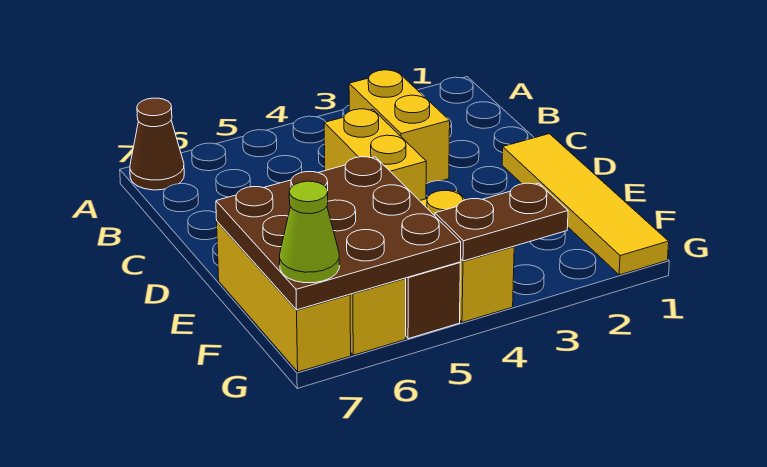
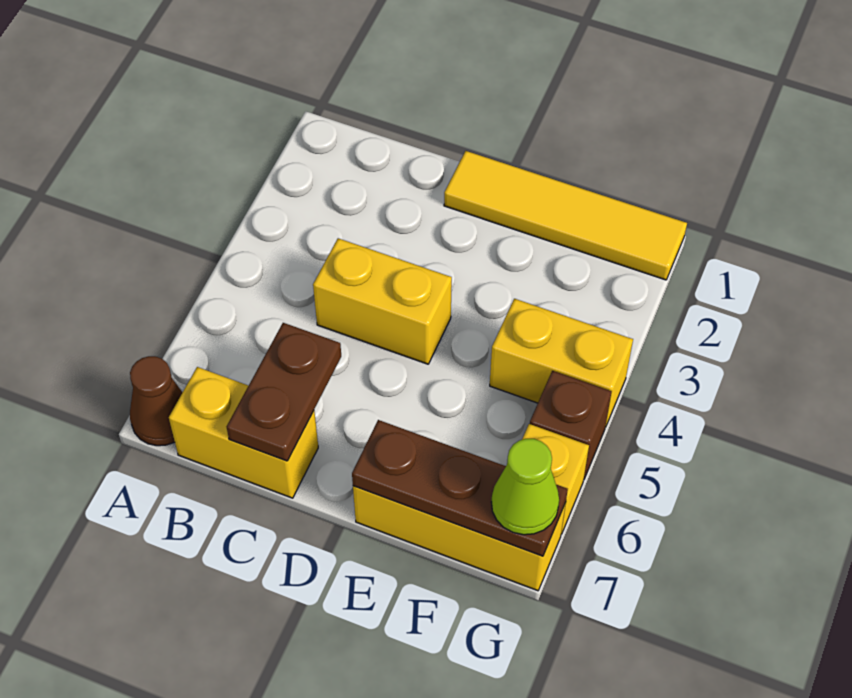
yellow brick B3:C3 level 1 -> yellow brick B7:C7 level 1
brown plate E5:G7 level 2 -> brown plate E7:G7 level 2
brown plate G3:G4 level 2 -> brown plate C6:C7 level 2

